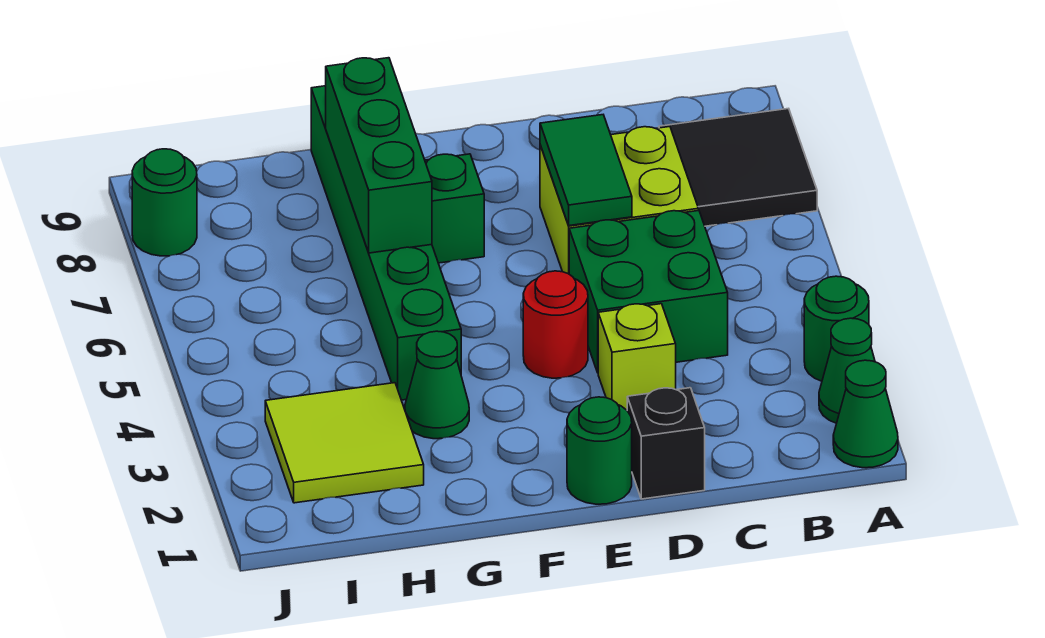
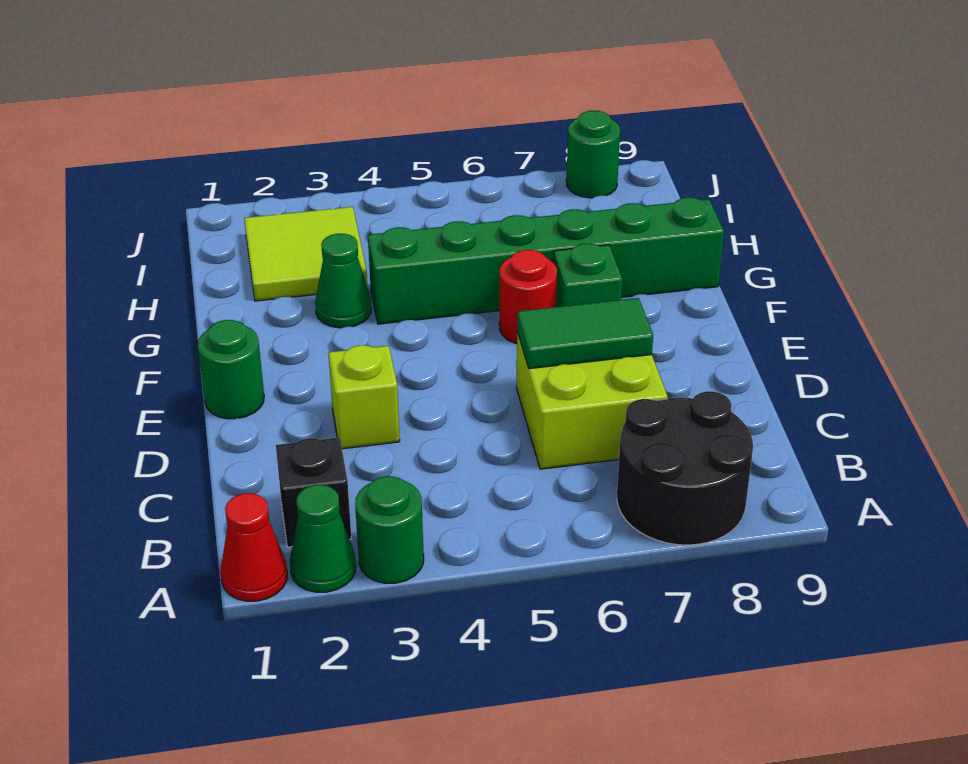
green cone A1 level 1 -> red cone A1 level 1
black tile A7:B8 level 1 -> black round brick A7:B8 level 1
green brick C4:D5 level 1 -> none
black brick D1 level 1 -> black brick B2 level 1
red round brick E4 level 1 -> red round brick F6 level 1
green brick G6:G8 level 2 -> none

